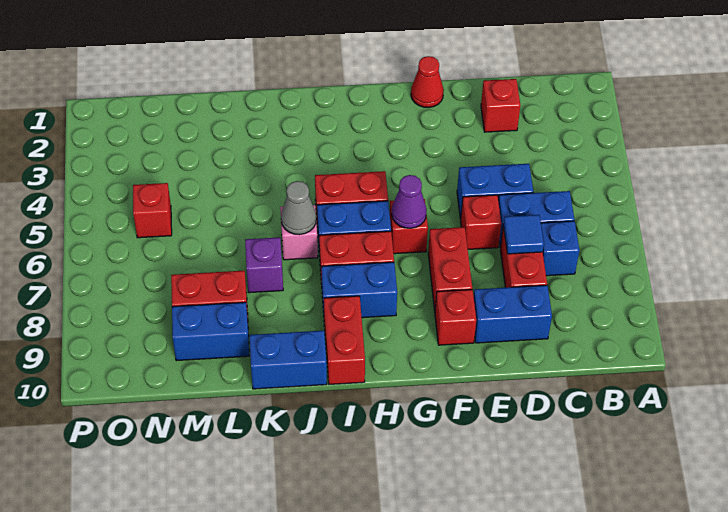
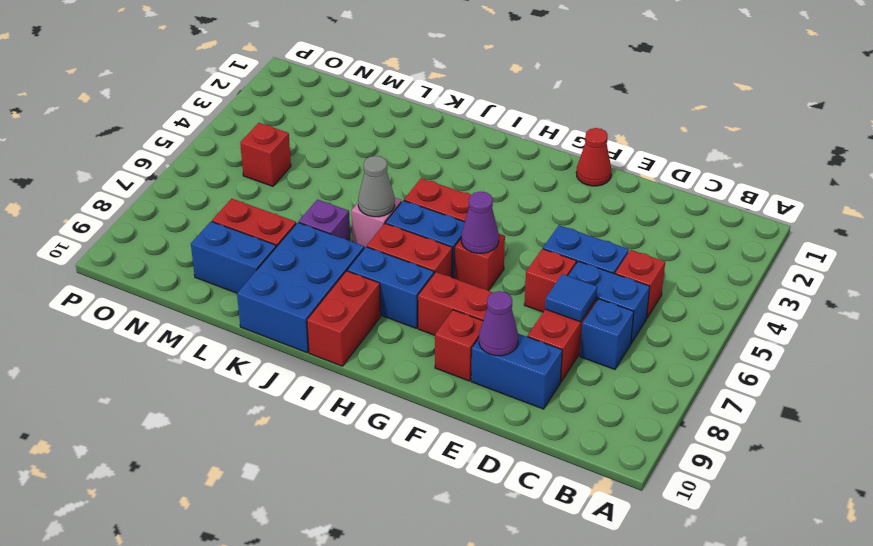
red brick D2 level 1 -> red brick C5 level 1
none -> purple cone E9 level 2
red brick F7:F8 level 1 -> red brick F8:G8 level 1
blue brick J10:K10 level 1 -> blue brick J8:K10 level 1

